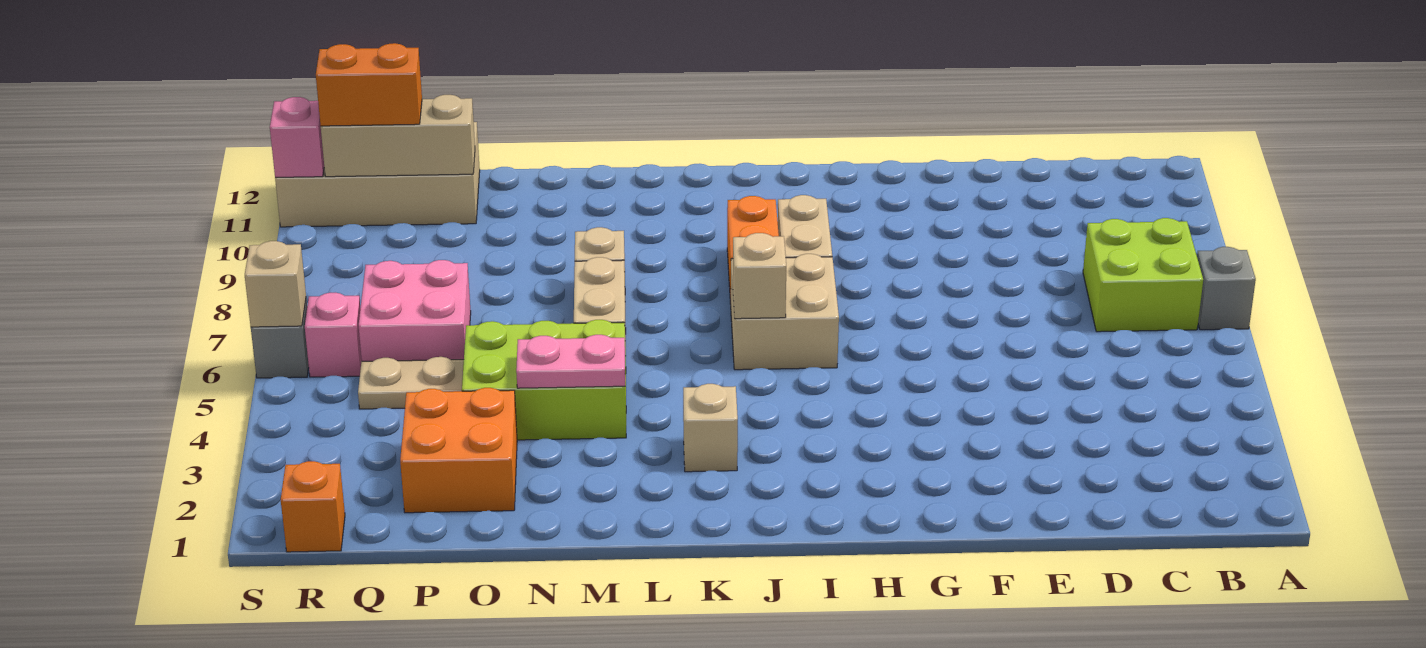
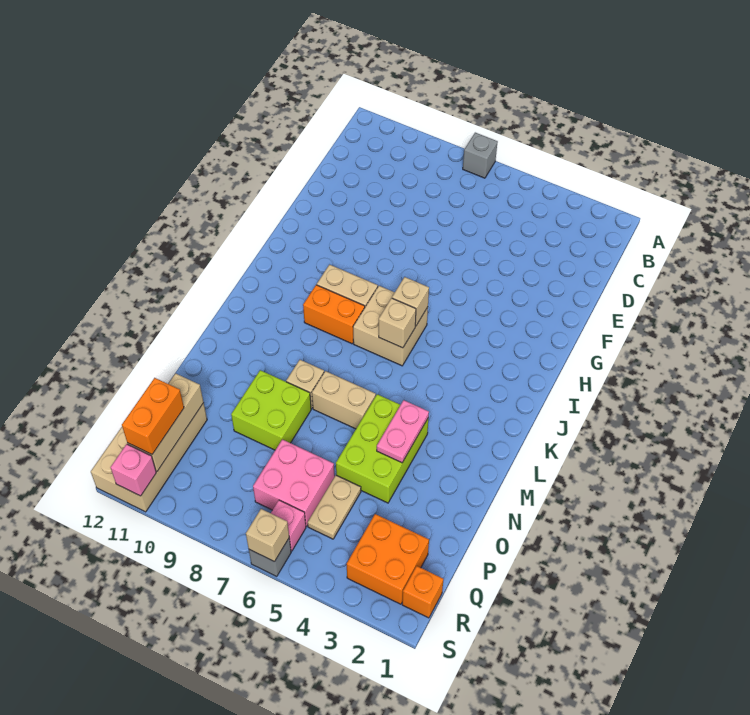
lime brick B7:C8 level 1 -> lime brick N8:O9 level 1
tan brick K3 level 1 -> tan brick I6 level 2
orange brick O2:P3 level 1 -> orange brick Q2:R3 level 1

